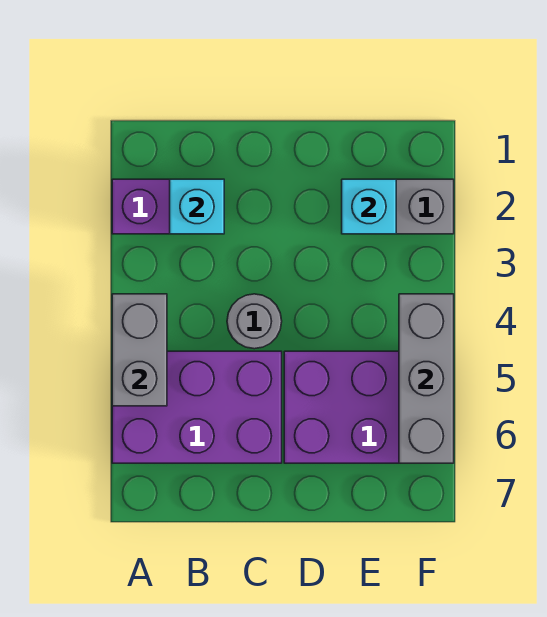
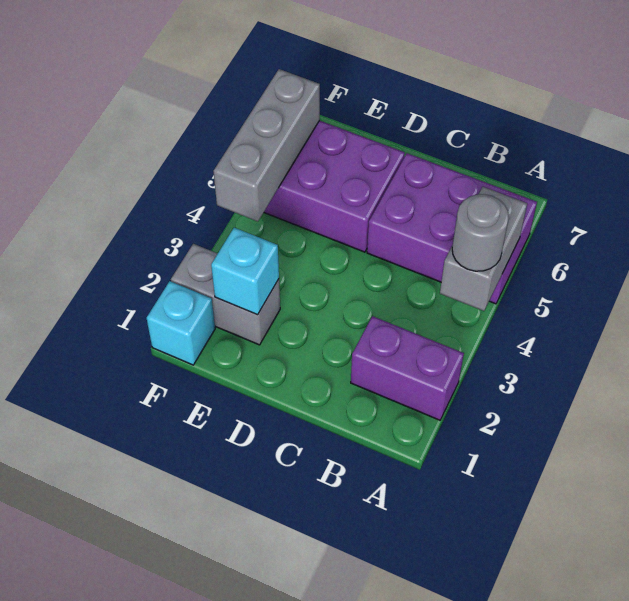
cyan brick B2 level 2 -> cyan brick F1 level 1
grey round brick C4 level 1 -> grey round brick A4 level 3

